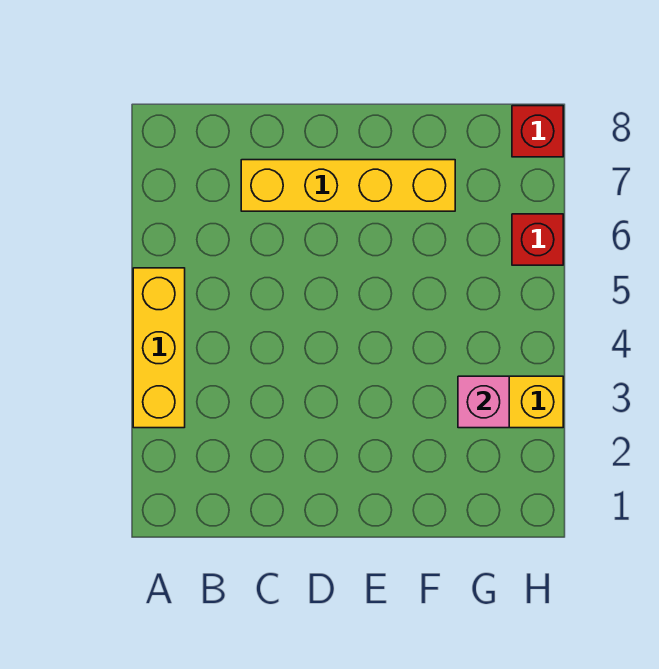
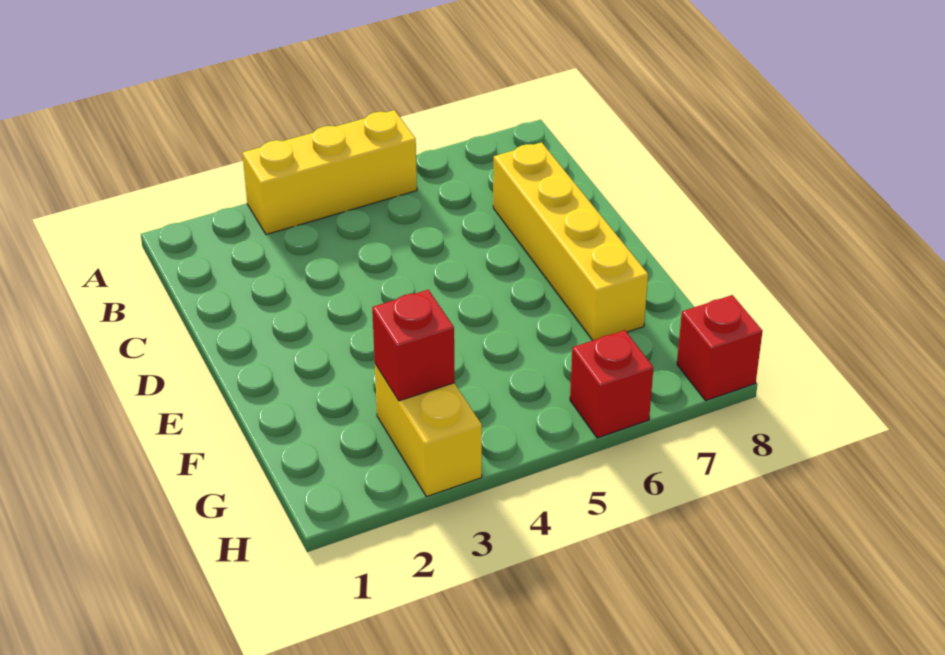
pink brick G3 level 2 -> red brick G3 level 2

